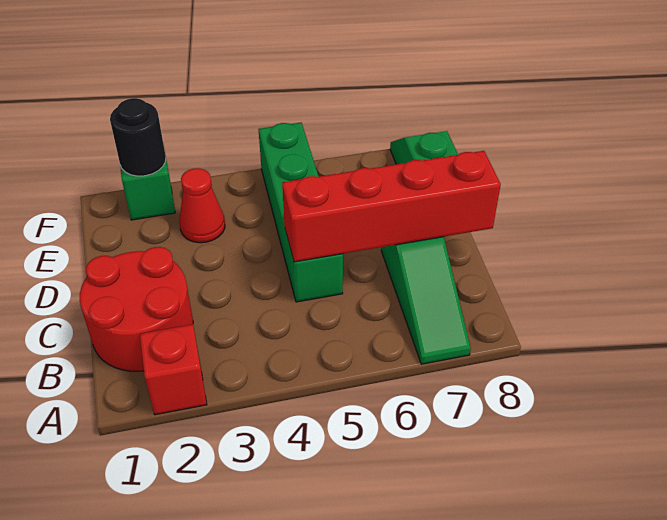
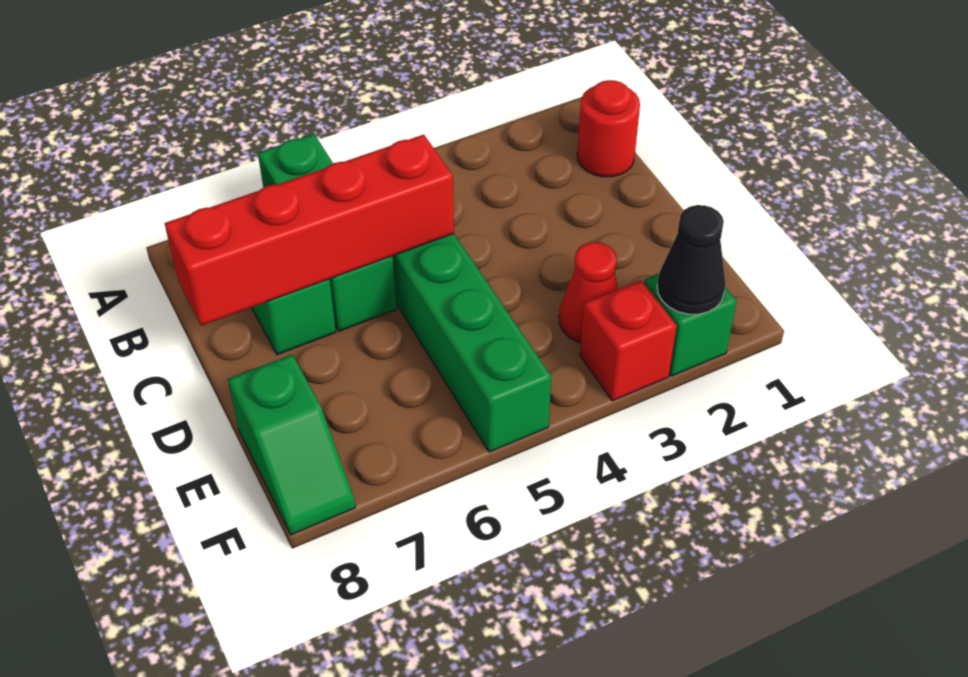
red brick A2 level 1 -> red brick F3 level 1
none -> green brick A6:C6 level 1
red round brick B1:C2 level 1 -> red round brick B1 level 1
black round brick F2 level 2 -> black cone F2 level 2

